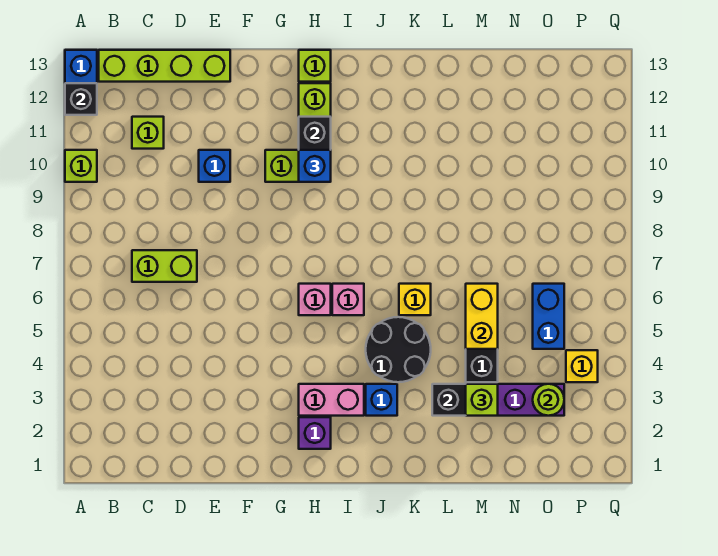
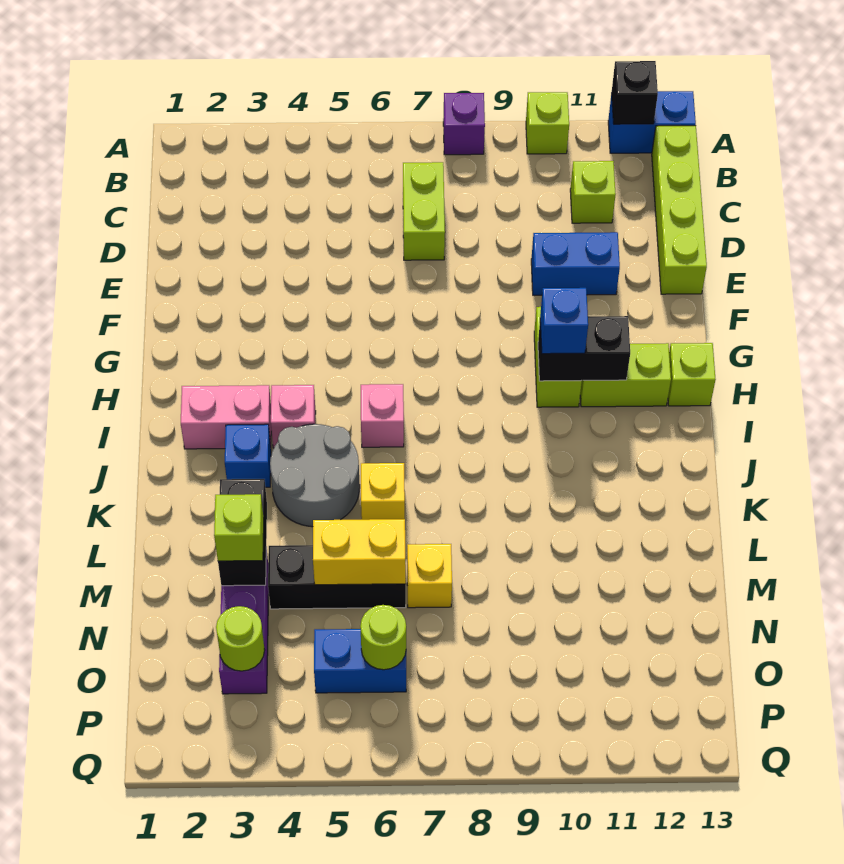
blue brick E10 level 1 -> blue brick E10:E11 level 1
purple brick H2 level 1 -> purple brick A8 level 1
pink brick H3:I3 level 1 -> pink brick I2:I3 level 1
pink brick H6 level 1 -> pink brick I4 level 1
black round brick J4:K5 level 1 -> grey round brick J4:K5 level 1
none -> lime round brick O6 level 2
yellow brick P4 level 1 -> yellow brick M7 level 1

